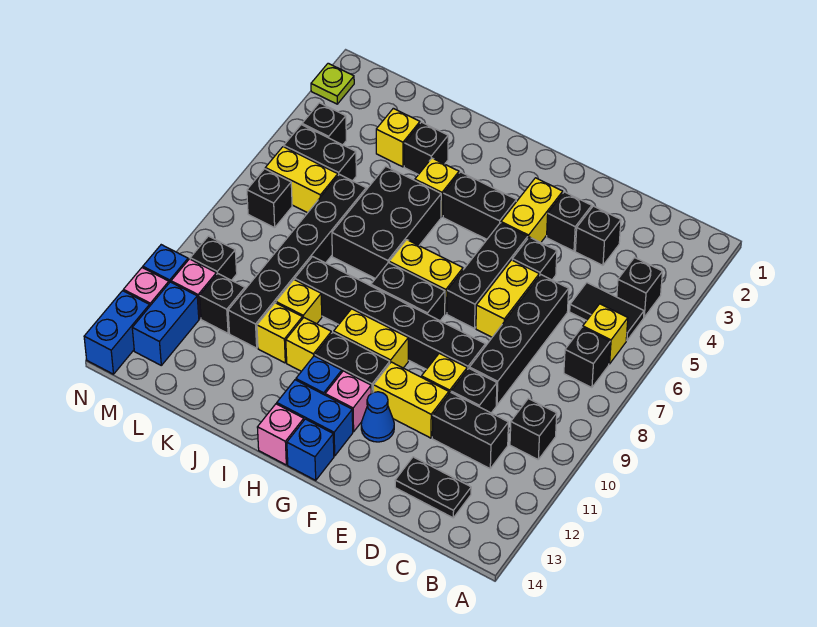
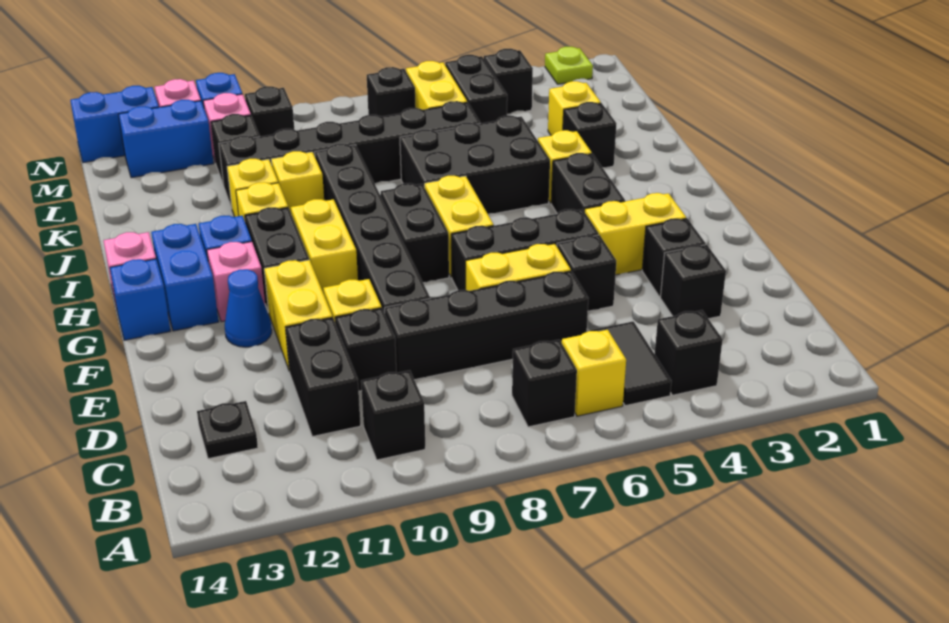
black plate C13:D13 level 1 -> black plate C13 level 1

